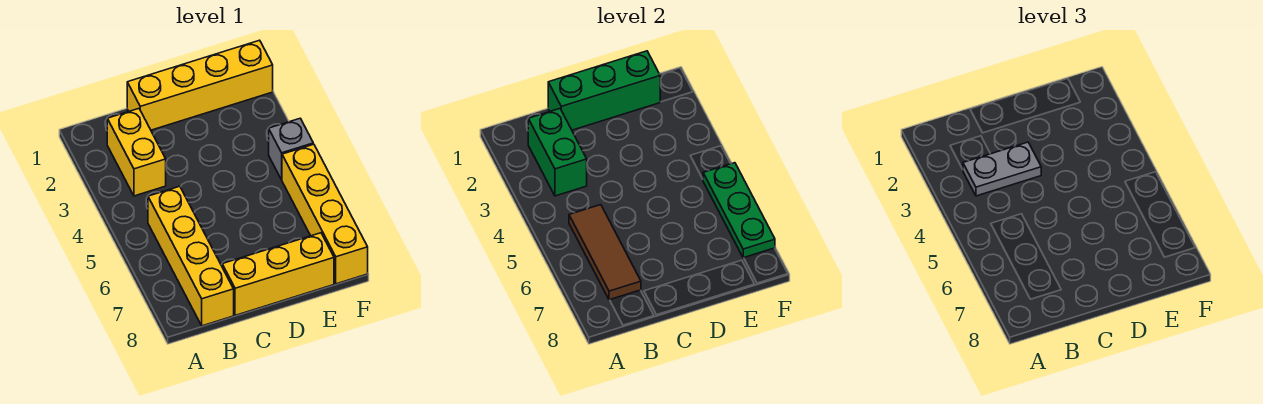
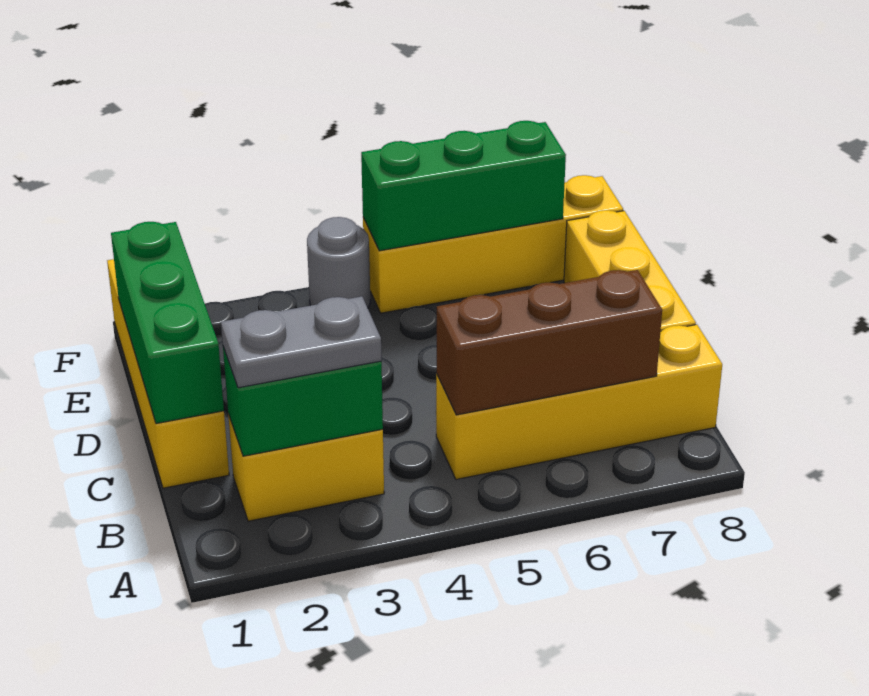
grey plate B3:C3 level 3 -> grey plate B2:B3 level 3
brown tile B5:B7 level 2 -> brown brick B5:B7 level 2
grey brick F4 level 1 -> grey round brick F4 level 1
green plate F5:F7 level 2 -> green brick F5:F7 level 2

